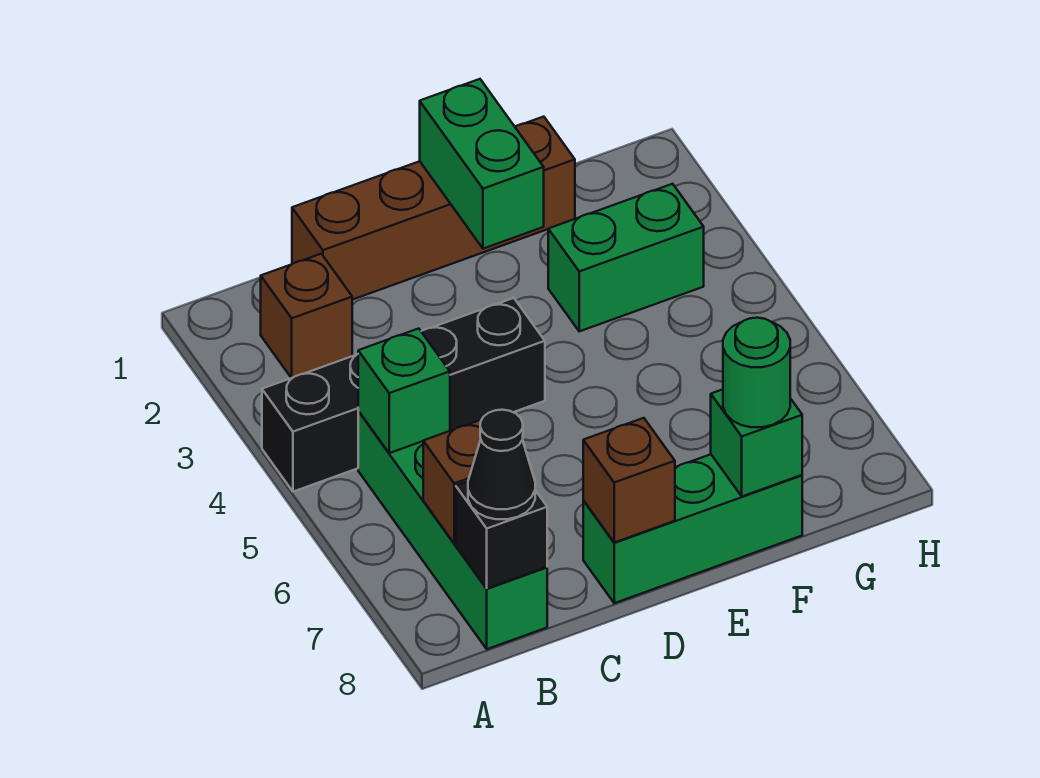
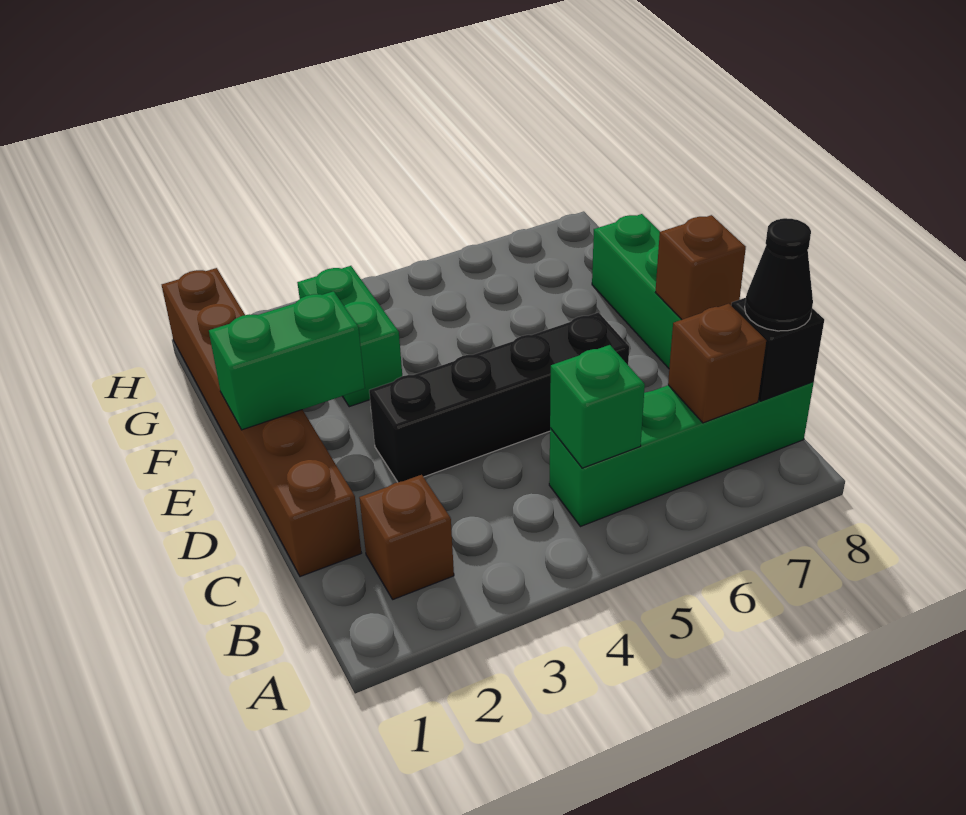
black brick A4:D4 level 1 -> black brick D3:D6 level 1
brown brick C1:F1 level 1 -> brown brick C1:H1 level 1
green brick F8 level 2 -> none
green round brick F8 level 3 -> none

